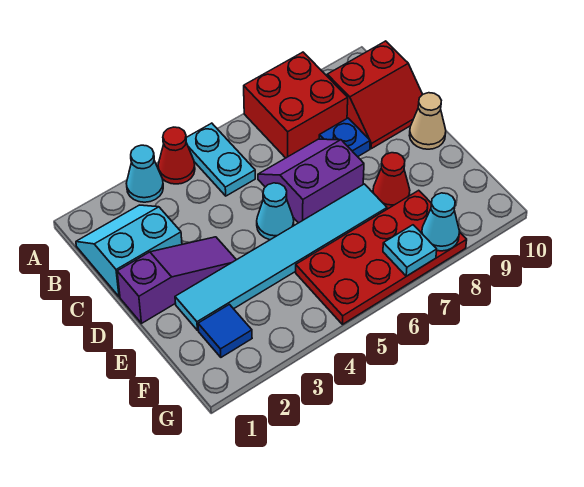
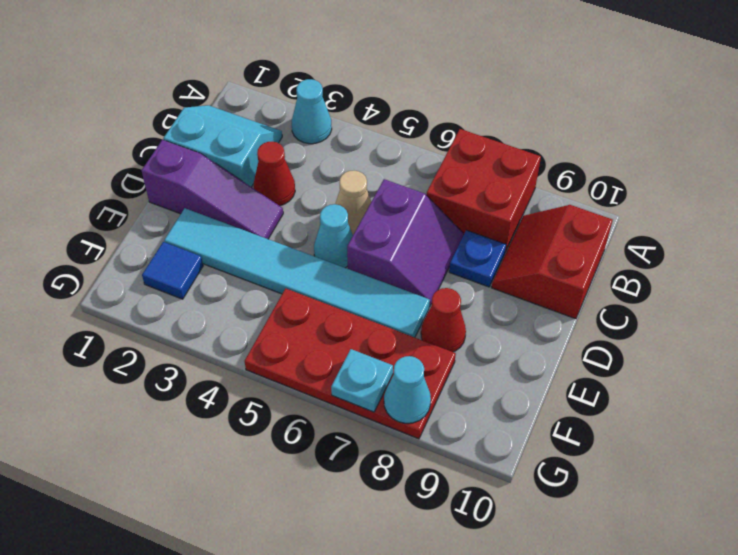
red cone A4 level 1 -> red cone C3 level 1
cyan plate A5:B5 level 1 -> none
red slope B9:C10 level 1 top B -> red slope B9:C10 level 1 top 10
purple slope C6:D7 level 1 top D -> purple slope C6:D7 level 1 top 6
tan cone D10 level 1 -> tan cone C5 level 1

